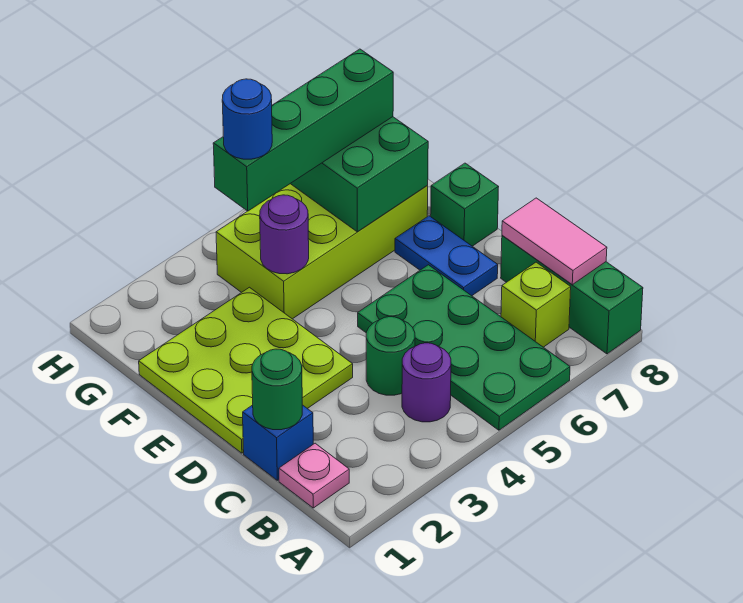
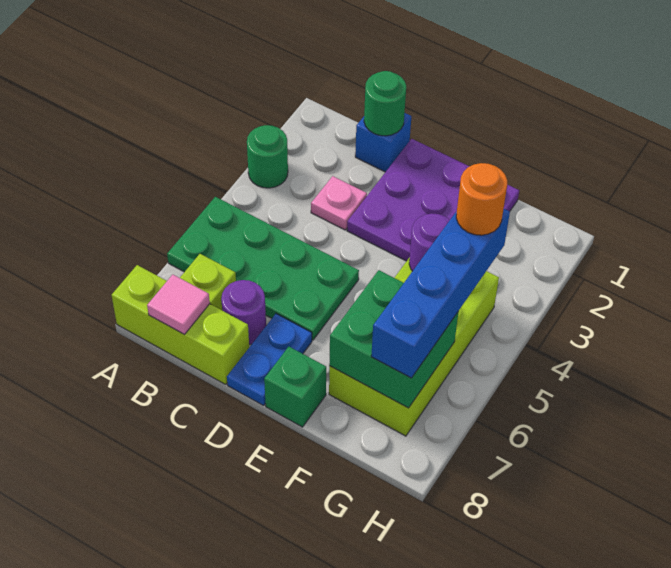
green brick A8:C8 level 1 -> lime brick A8:C8 level 1
pink plate B1 level 1 -> pink plate C3 level 1
purple round brick B4 level 1 -> purple round brick C7 level 1
pink tile B8:C8 level 2 -> pink tile B8 level 2
green round brick C4 level 1 -> green round brick A3 level 1
lime plate D1:F3 level 1 -> purple plate D1:F3 level 1
blue plate D7:E7 level 1 -> blue plate D7:D8 level 1
green brick G4:G7 level 3 -> blue brick G4:G7 level 3
blue round brick G4 level 4 -> orange round brick G4 level 4

